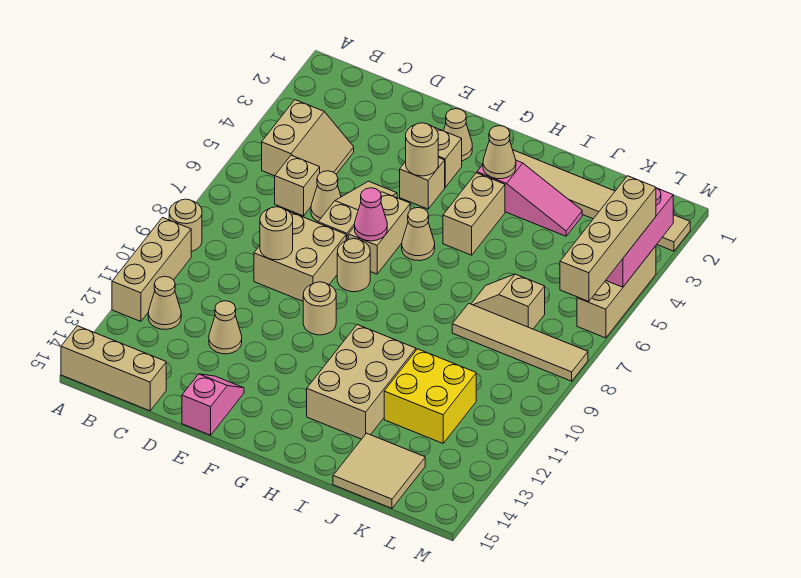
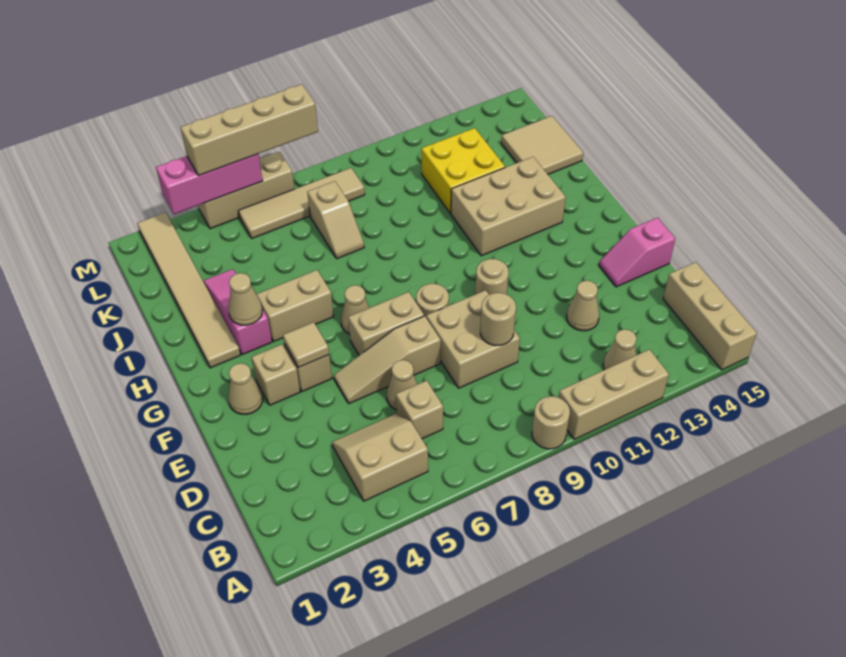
tan round brick F4 level 2 -> tan tile F4 level 2
pink cone F7 level 2 -> none
tan tile J8:M8 level 1 -> tan tile L5:L8 level 1

